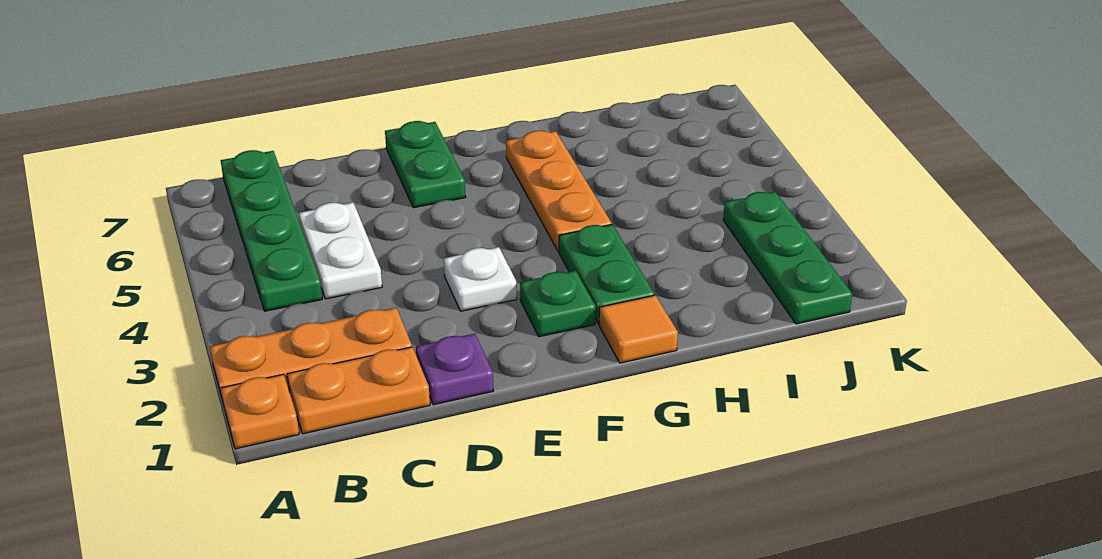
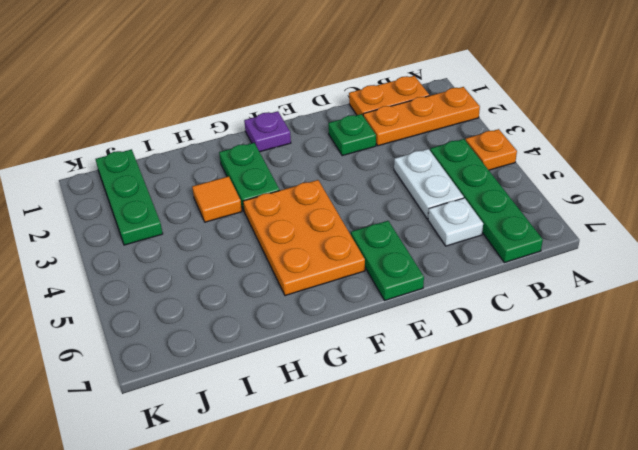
orange plate A1 level 1 -> orange plate A4 level 1
purple plate D1 level 1 -> purple plate F1 level 1
white plate E3 level 1 -> white plate C6 level 1
green plate F2 level 1 -> green plate D2 level 1
orange tile G1 level 1 -> orange tile H3 level 1
orange plate G4:G6 level 1 -> orange plate F4:G6 level 1

